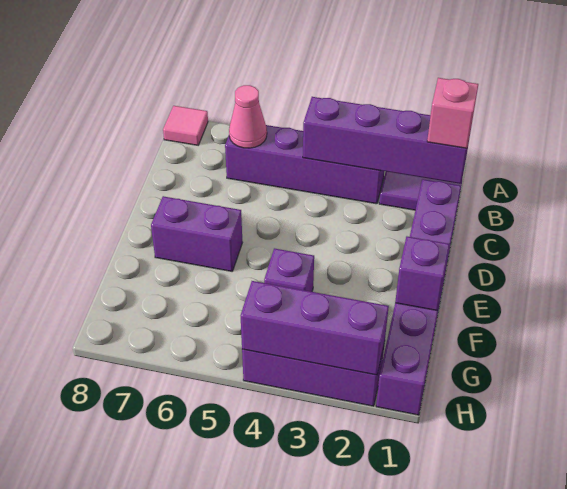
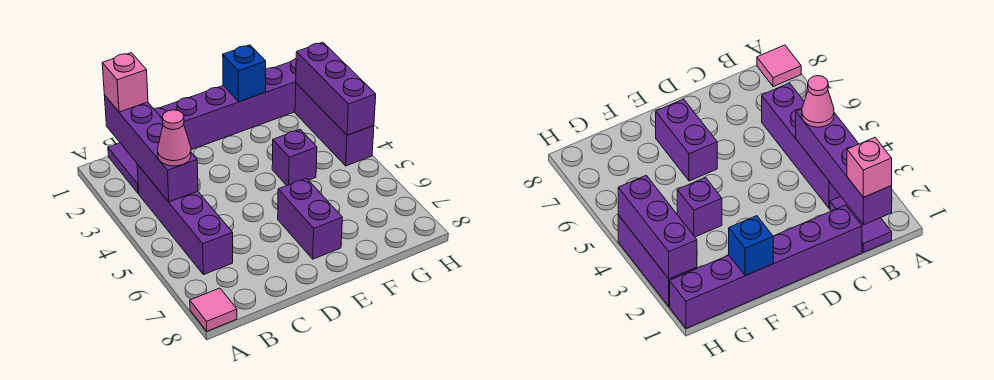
pink cone B6 level 2 -> pink cone B4 level 3
purple brick F1 level 2 -> blue brick F1 level 2

